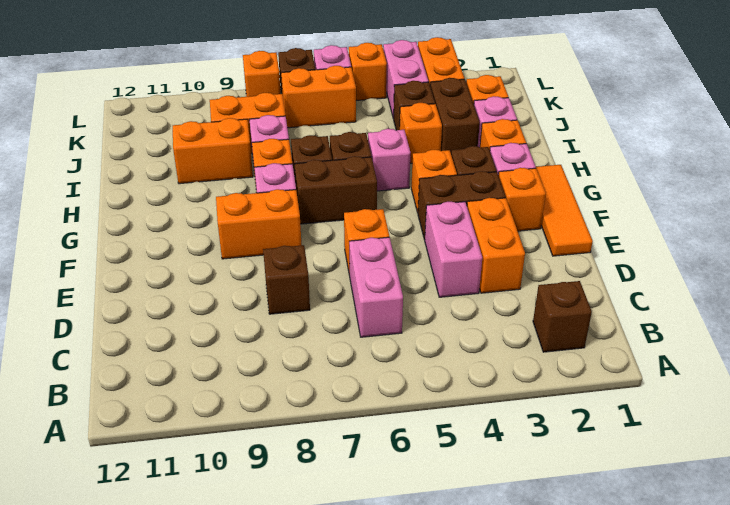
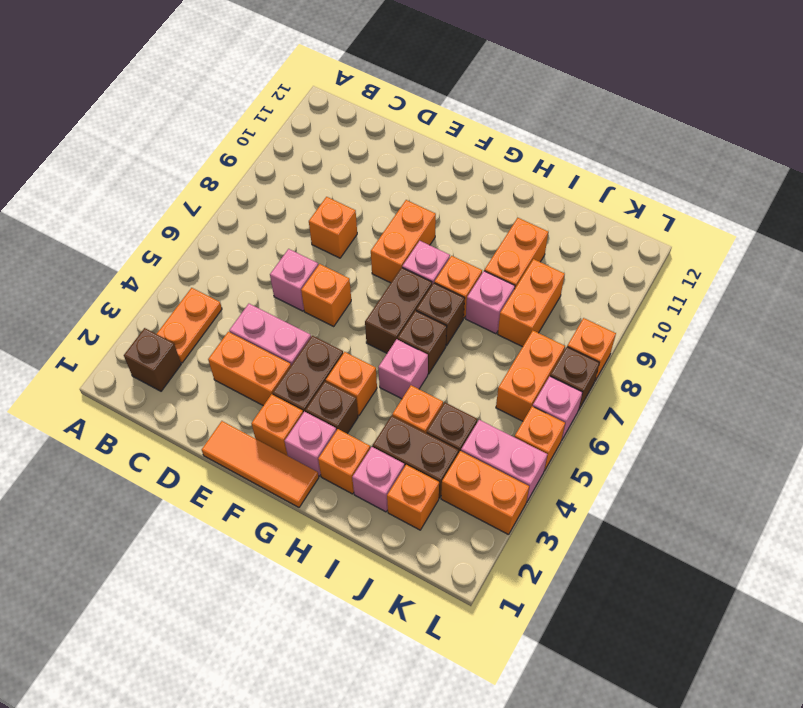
none -> orange plate B3:B4 level 1
pink brick C6:D6 level 1 -> pink brick D6 level 1
brown brick D8 level 1 -> orange brick D8 level 1

